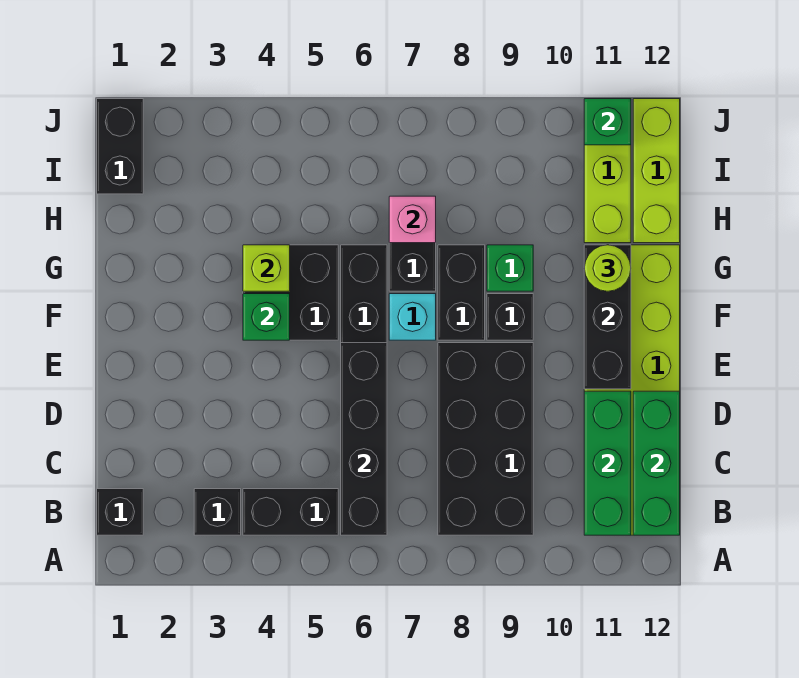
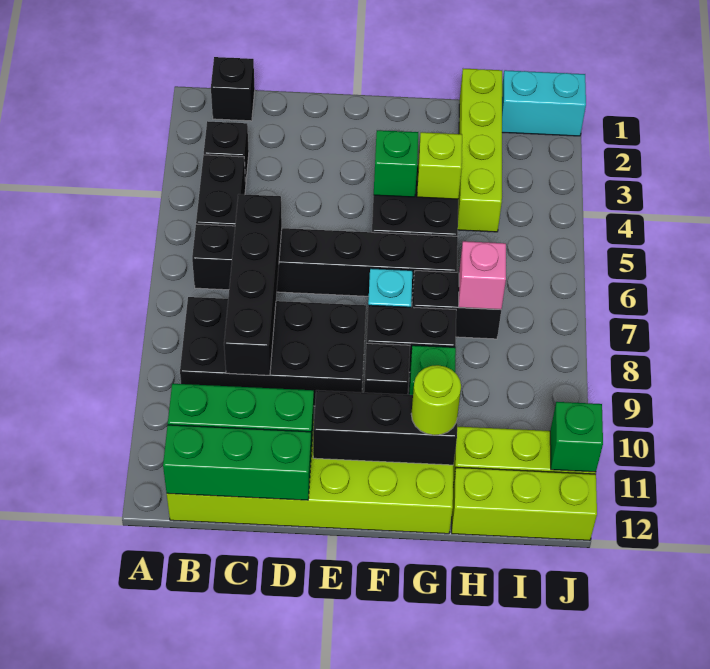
black brick B6:E6 level 2 -> black brick C6:C9 level 2
none -> lime brick H1:H4 level 1
black brick I1:J1 level 1 -> cyan brick I1:J1 level 1

